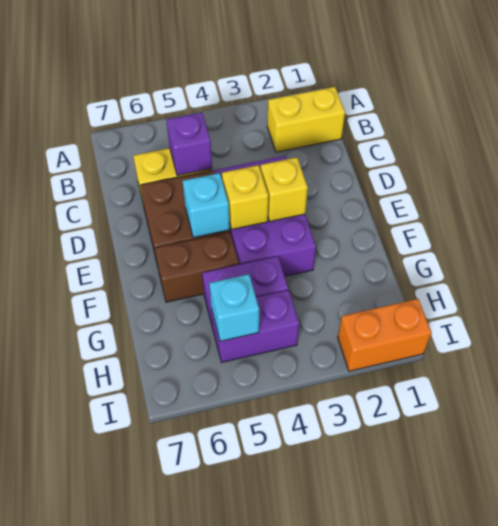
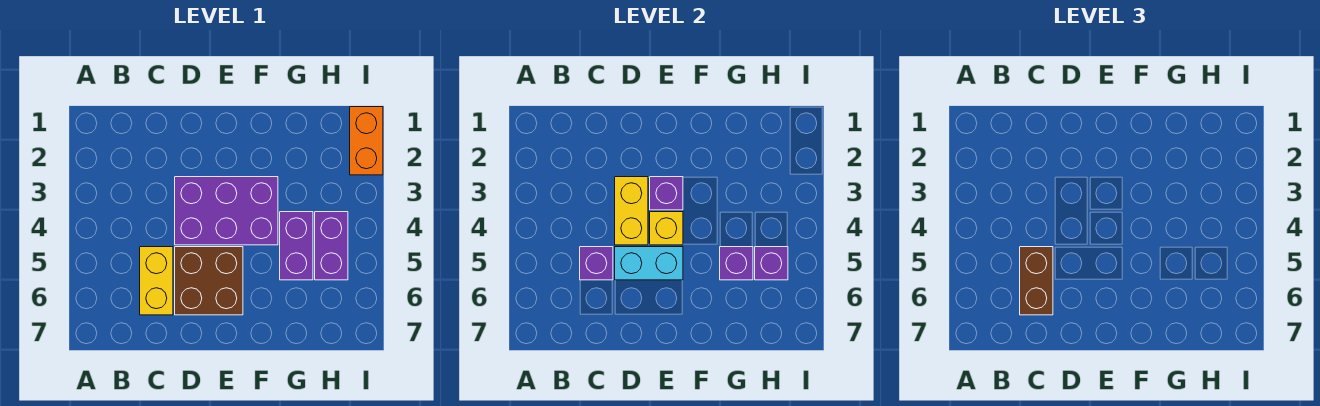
yellow brick B1:B2 level 1 -> yellow brick D3:D4 level 2
yellow brick E3 level 2 -> purple brick E3 level 2
cyan brick E5 level 2 -> cyan brick D5:E5 level 2
brown brick F5:F6 level 1 -> brown brick C5:C6 level 3
none -> purple brick G5 level 2
cyan brick H5 level 2 -> purple brick H5 level 2

